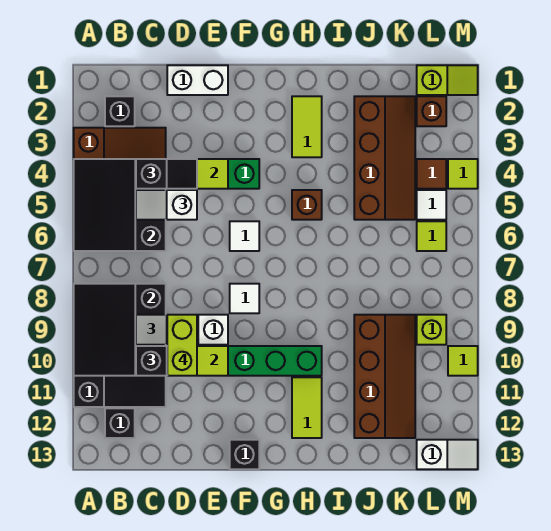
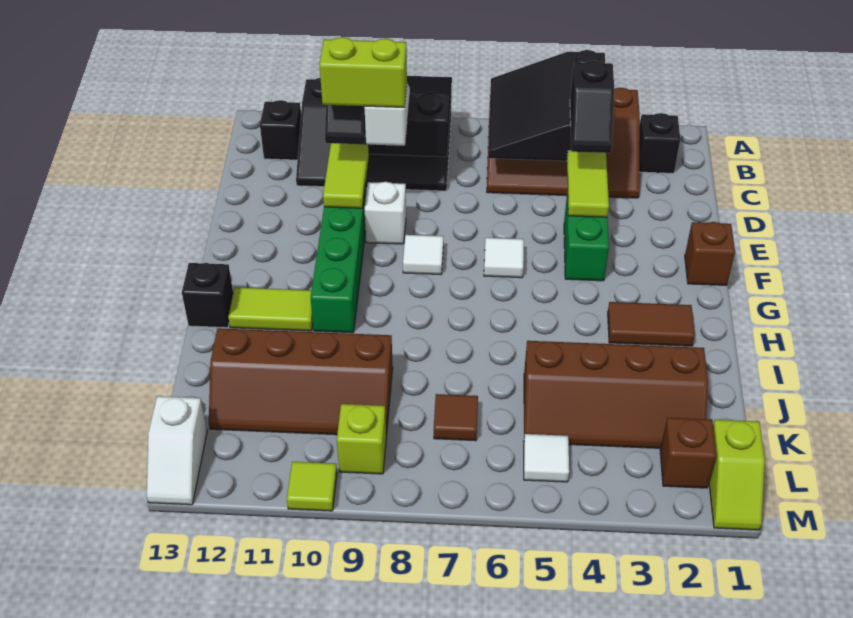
black slope A4:C6 level 2 top C -> black slope A4:C6 level 2 top 4
white slope C5:D5 level 3 top D -> none
white brick D1:E1 level 1 -> none
black brick F13 level 1 -> black brick H13 level 1
lime tile H2:H3 level 1 -> brown tile H2:H3 level 1
brown brick H5 level 1 -> brown brick F1 level 1
brown tile L4 level 1 -> brown tile K7 level 1
lime tile L6 level 1 -> none
lime tile M4 level 1 -> none

